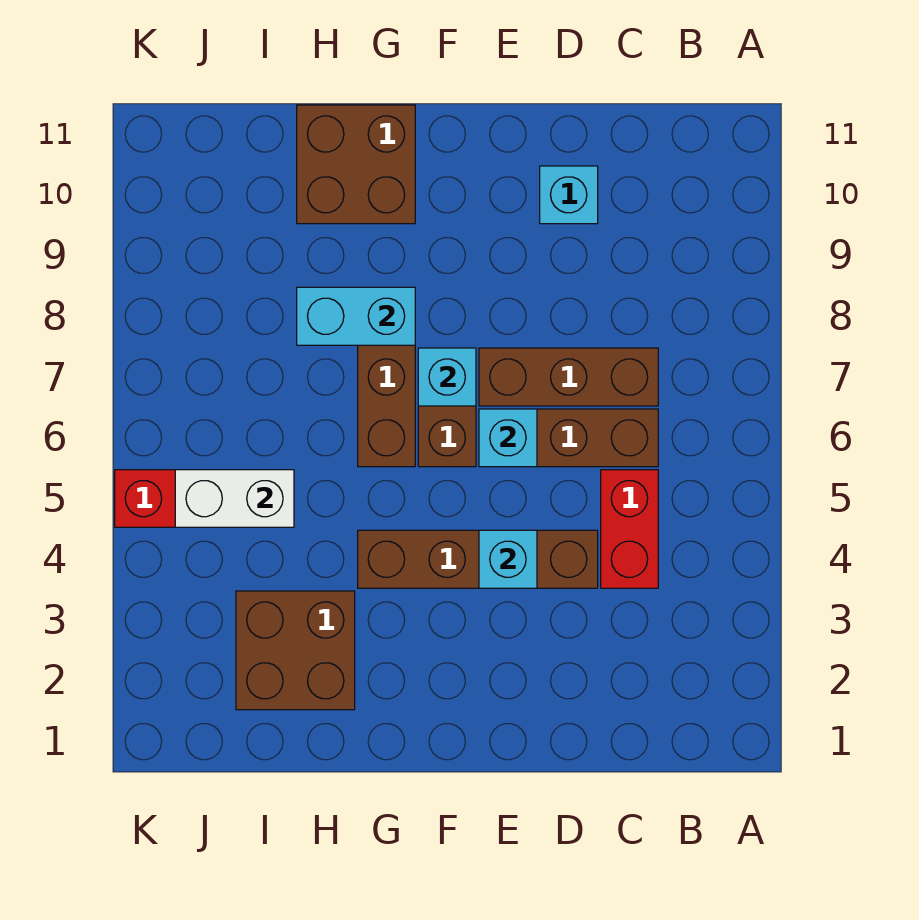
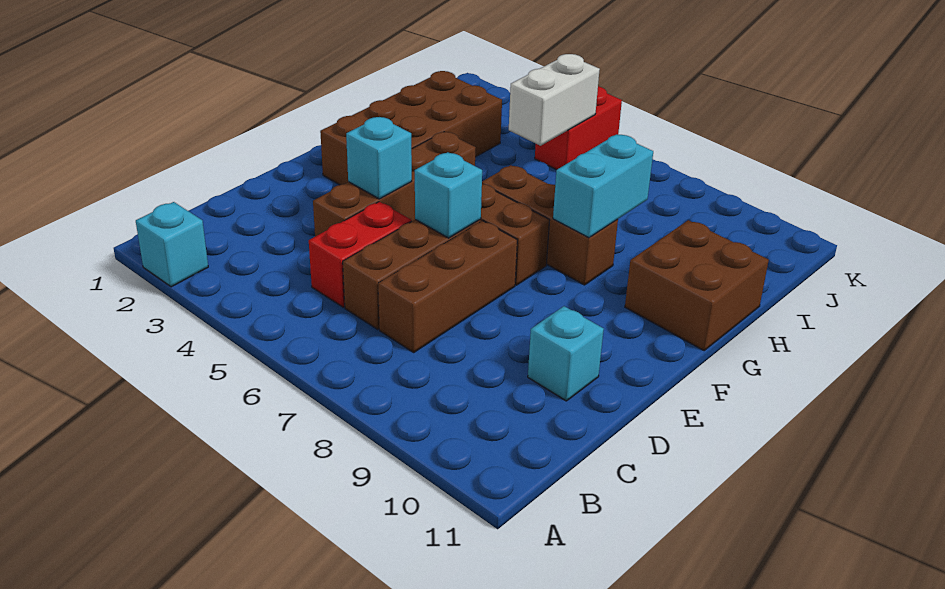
red brick C4:C5 level 1 -> red brick C5:D5 level 1
cyan brick F7 level 2 -> cyan brick A2 level 1
brown brick H2:I3 level 1 -> brown brick F2:I3 level 1

